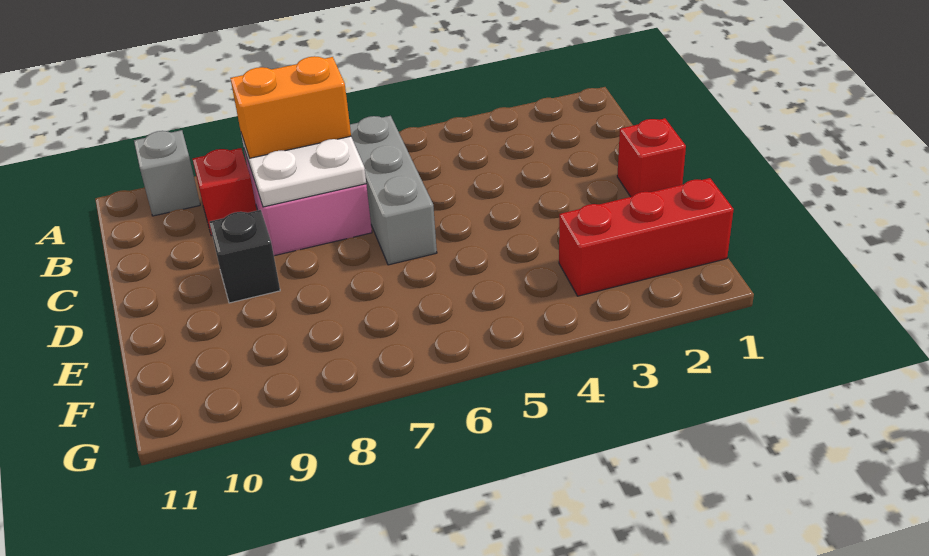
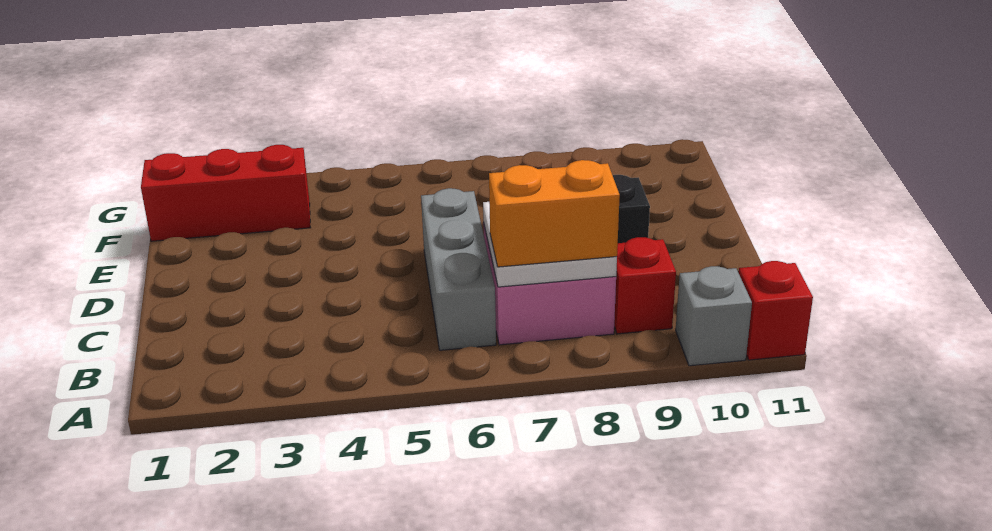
red brick D1 level 1 -> red brick A11 level 1

